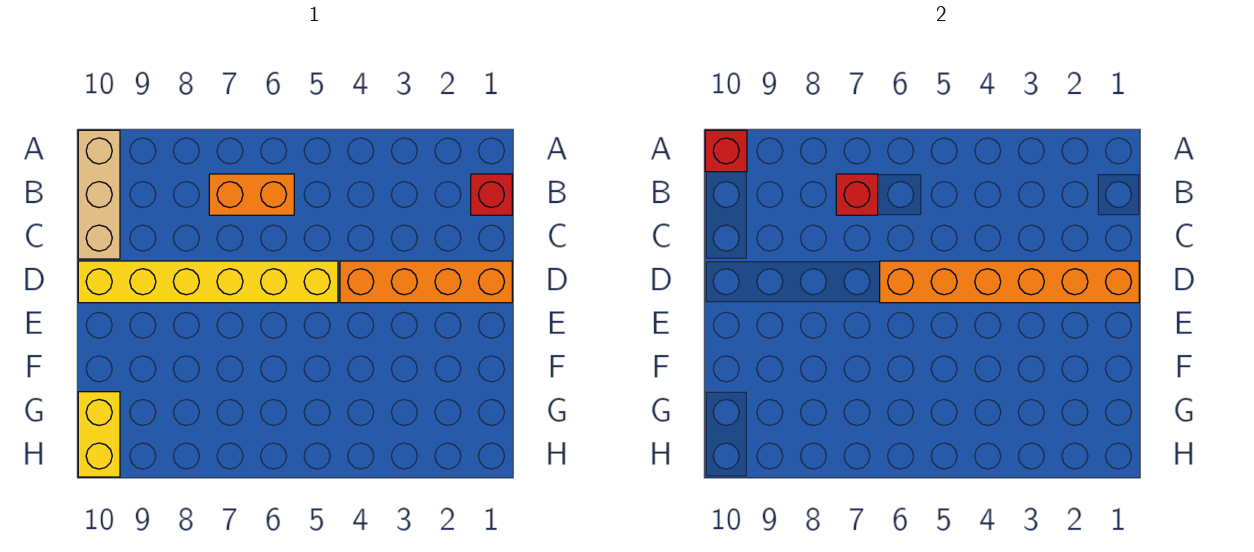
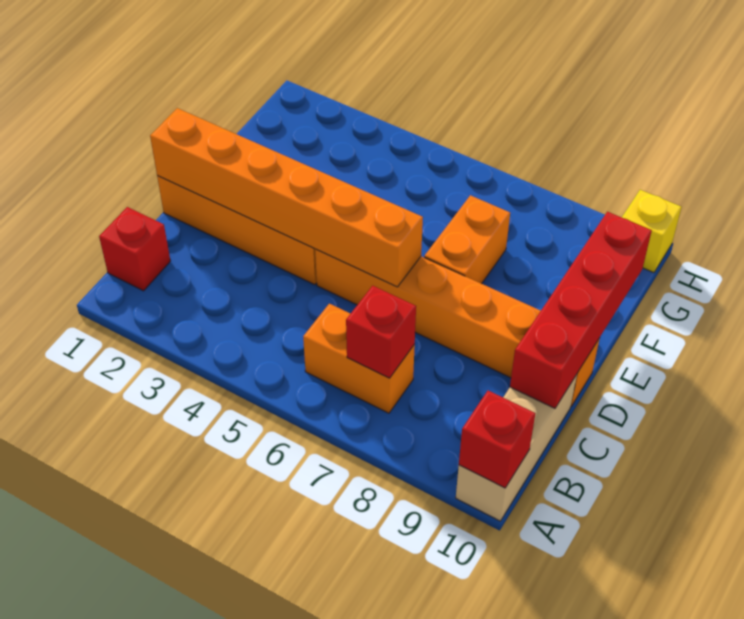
none -> red brick C10:F10 level 2
yellow brick D5:D10 level 1 -> orange brick D5:D10 level 1
none -> orange brick E7:F7 level 1
yellow brick G10:H10 level 1 -> yellow brick H10 level 1

